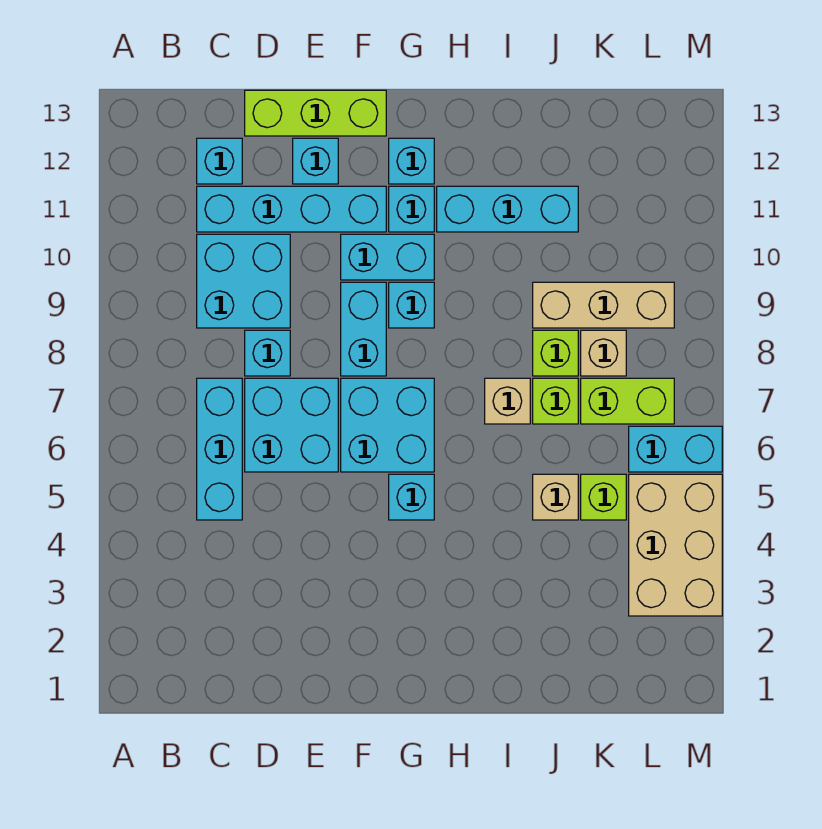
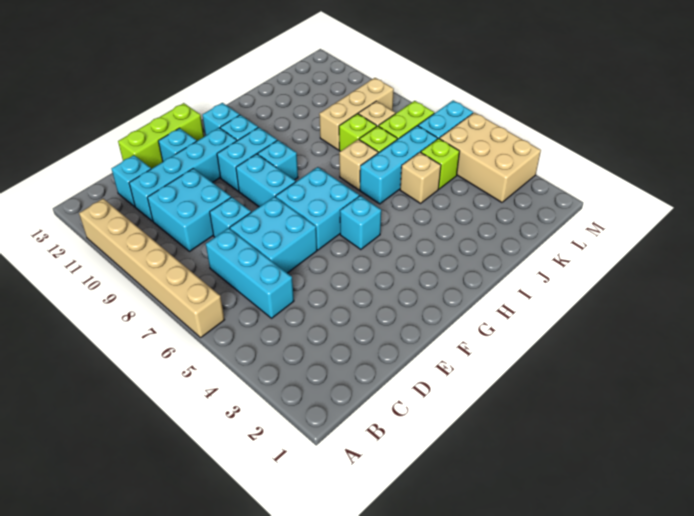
none -> tan brick A6:A11 level 1
cyan brick H11:J11 level 1 -> cyan brick I6:K6 level 1

